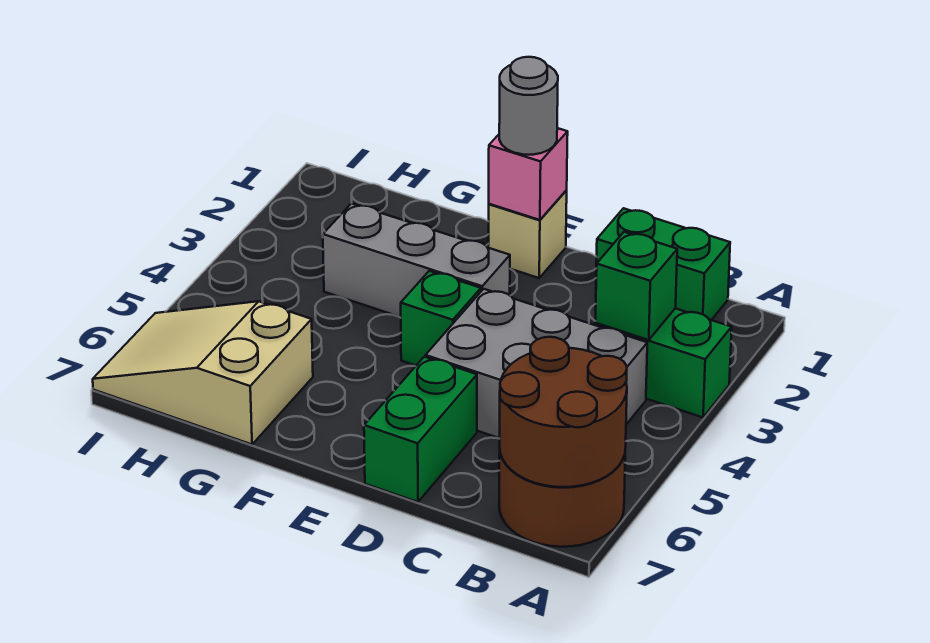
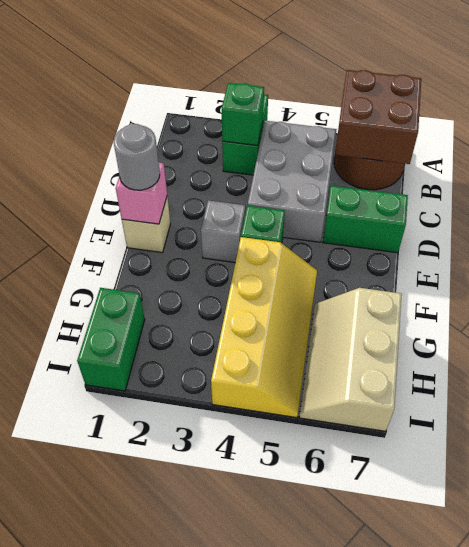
brown round brick A6:B7 level 2 -> brown brick A6:B7 level 2
green brick B1:C1 level 1 -> green brick H1:I1 level 1
grey brick E3:G3 level 1 -> grey brick E3 level 1
none -> yellow slope F4:I5 level 1 top 4
tan slope G6:I7 level 1 top G -> tan slope G6:I7 level 1 top 7

